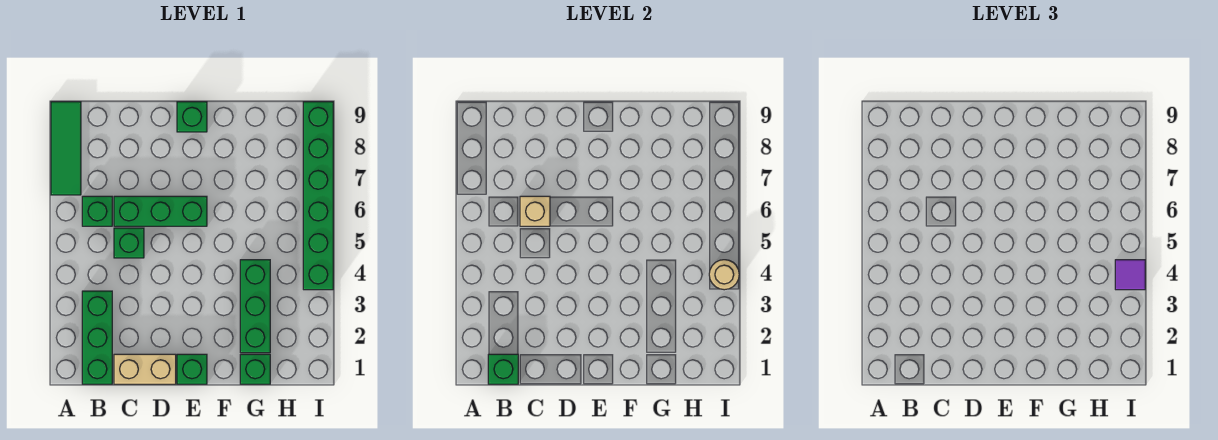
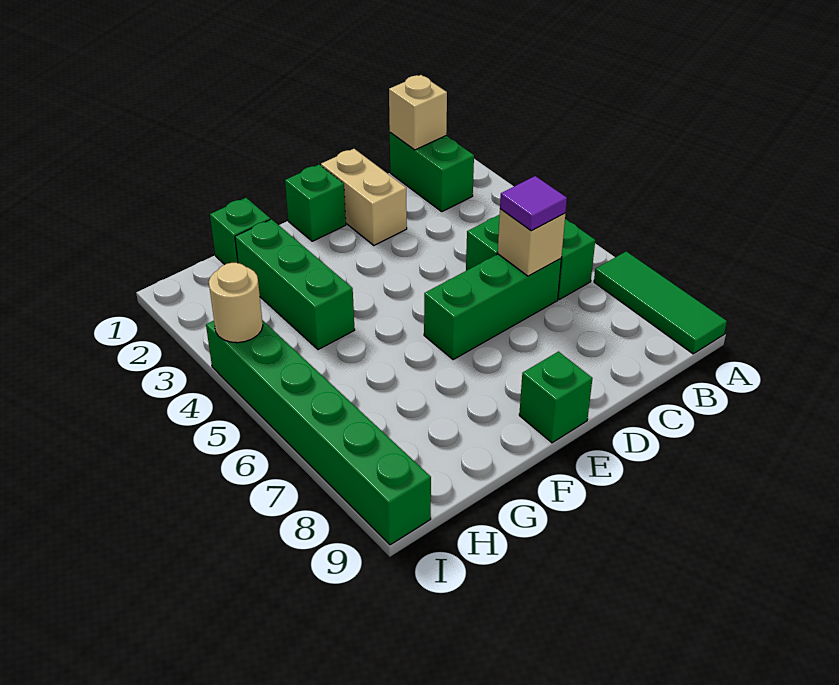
green brick B1:B3 level 1 -> green brick B1:B2 level 1
green brick B1 level 2 -> tan brick B1 level 2
tan brick C1:D1 level 1 -> tan brick D1:D2 level 1
purple tile I4 level 3 -> purple tile C6 level 3

